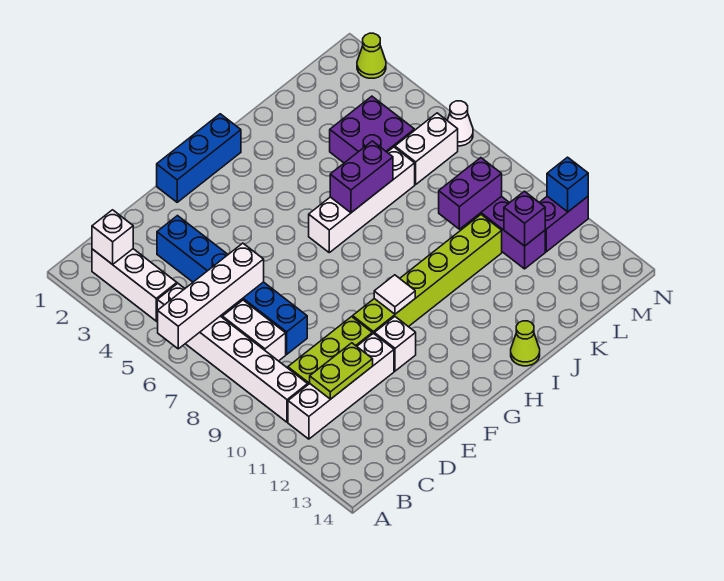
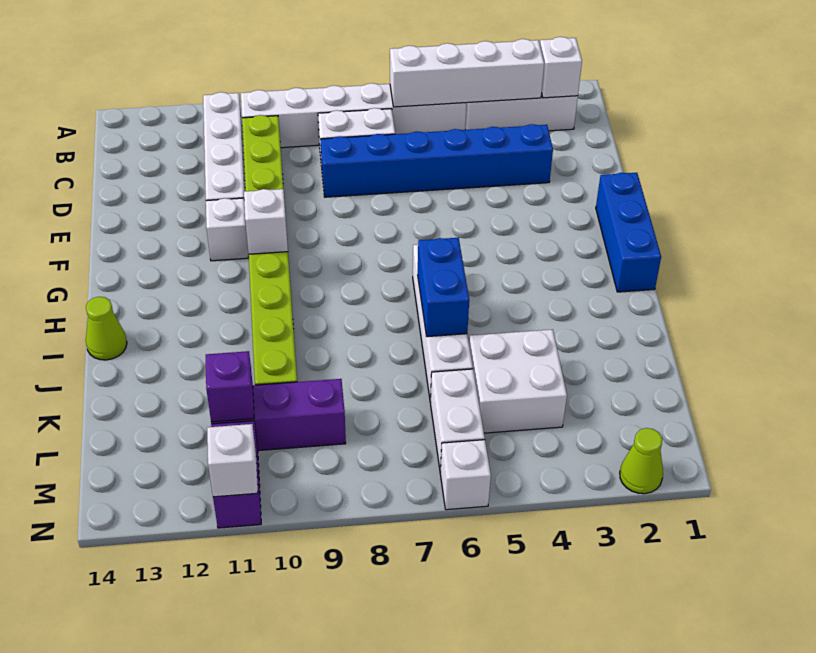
white brick A6:D6 level 2 -> white brick B3:B6 level 2
lime plate C11:D11 level 2 -> none
white tile G10 level 2 -> white brick G10 level 2
purple brick I6:J6 level 2 -> blue brick I6:J6 level 2
purple brick K4:L5 level 1 -> white brick K4:L5 level 1
purple brick K9:L9 level 2 -> none
white cone N6 level 1 -> white brick N6 level 1
blue brick N11 level 2 -> white brick N11 level 2

